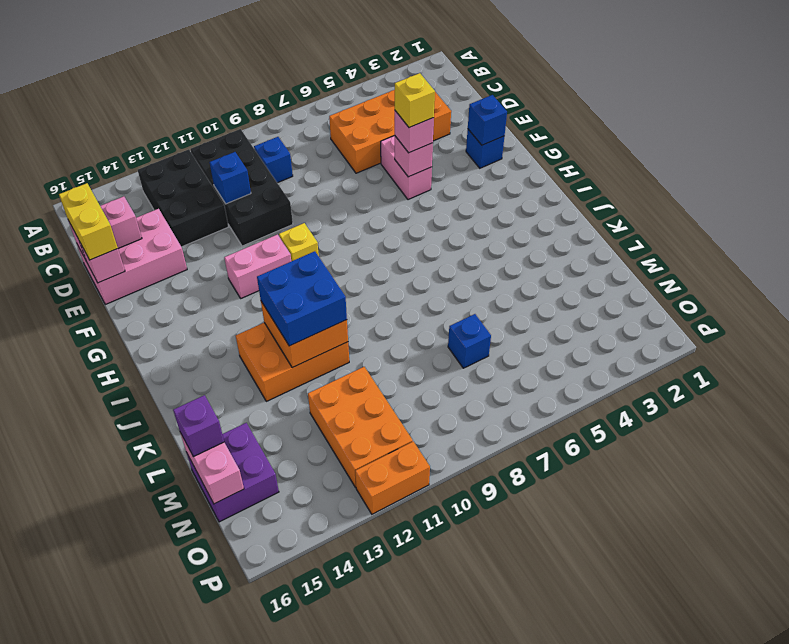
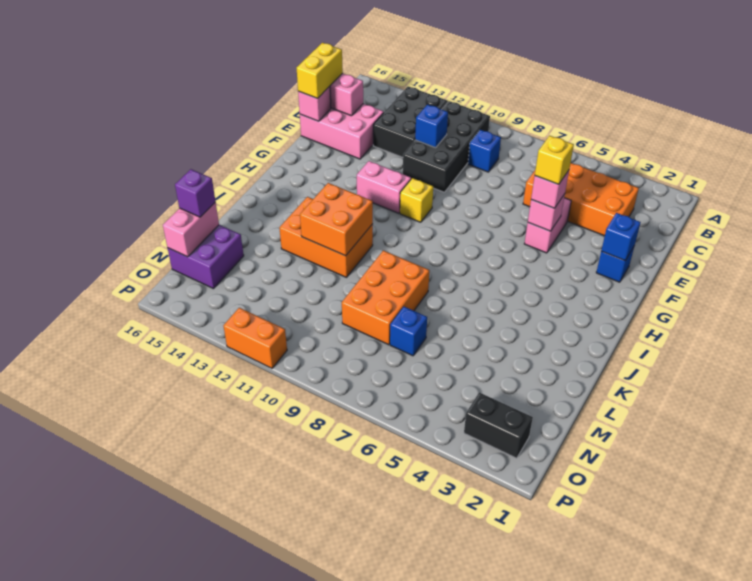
blue brick J11:K12 level 3 -> none
orange brick M11:O12 level 1 -> orange brick K8:M9 level 1
none -> black brick O2:O3 level 1

